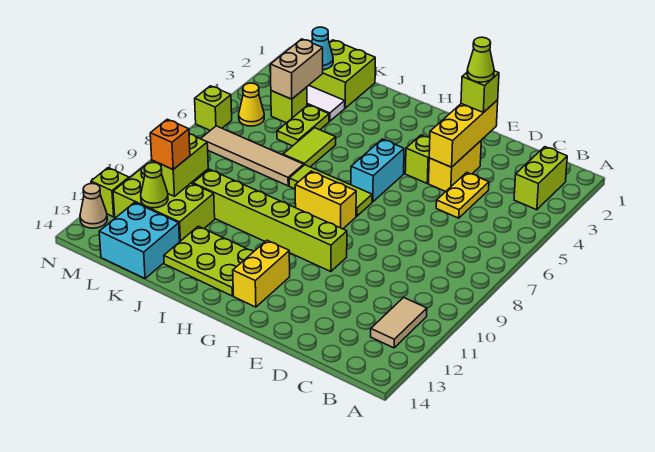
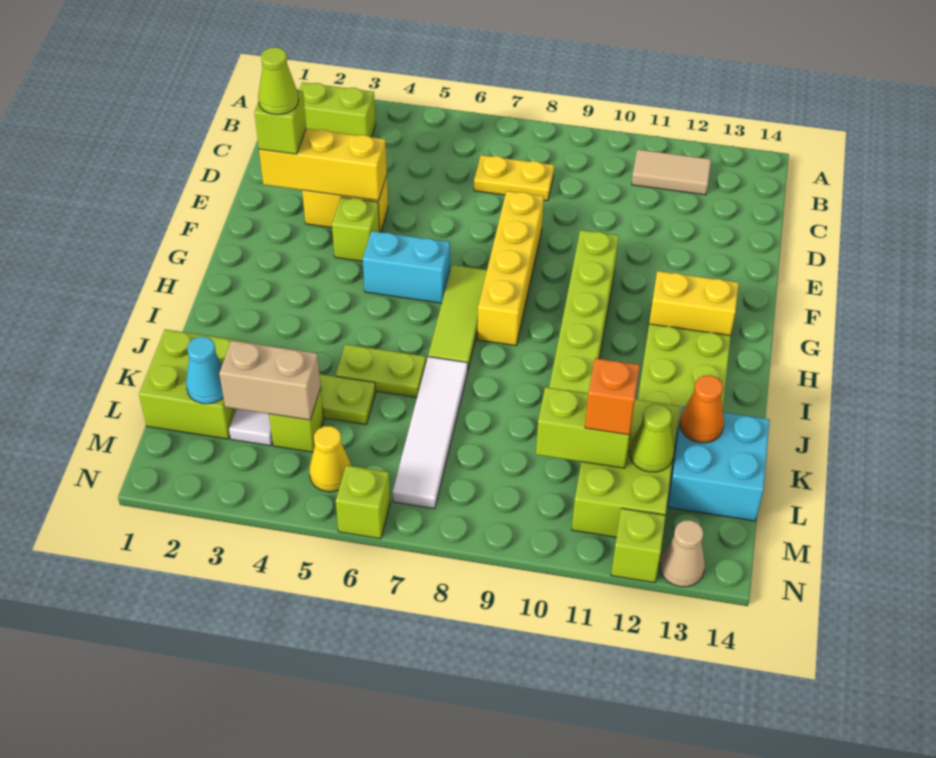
yellow plate D4:D5 level 1 -> yellow plate C7:C8 level 1
yellow brick G8:H8 level 1 -> yellow brick E8:H8 level 1
lime tile J5:J6 level 1 -> lime plate J5:J6 level 1
tan tile J7:M7 level 1 -> white tile J7:M7 level 1
none -> orange cone K13 level 2

